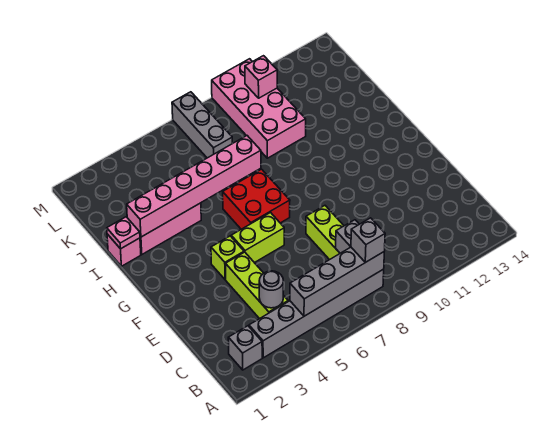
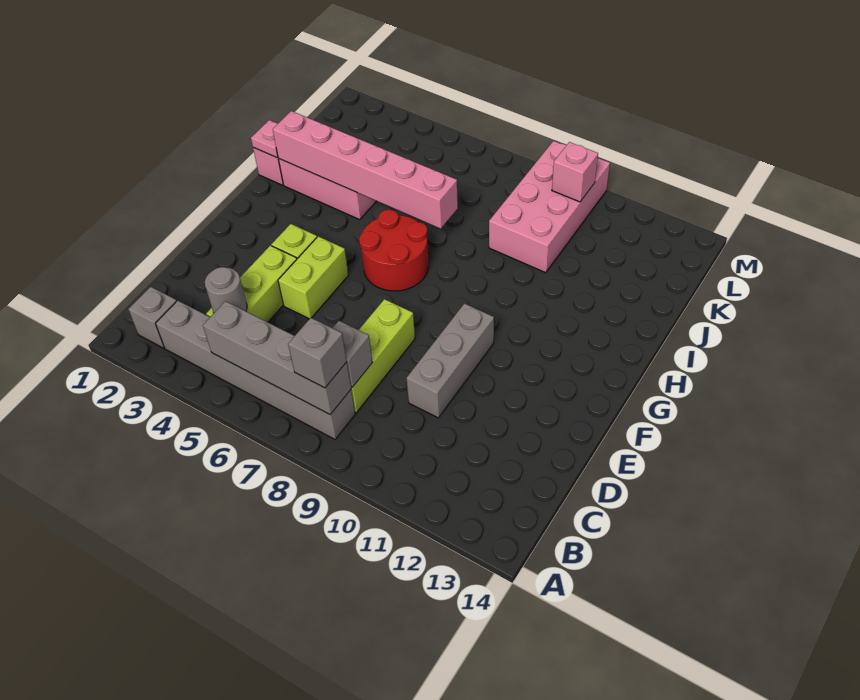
lime brick F5:F6 level 1 -> lime brick E5:F5 level 1
red brick G6:H7 level 1 -> red round brick G6:H7 level 1
grey brick K7:M7 level 1 -> grey brick D10:F10 level 1

